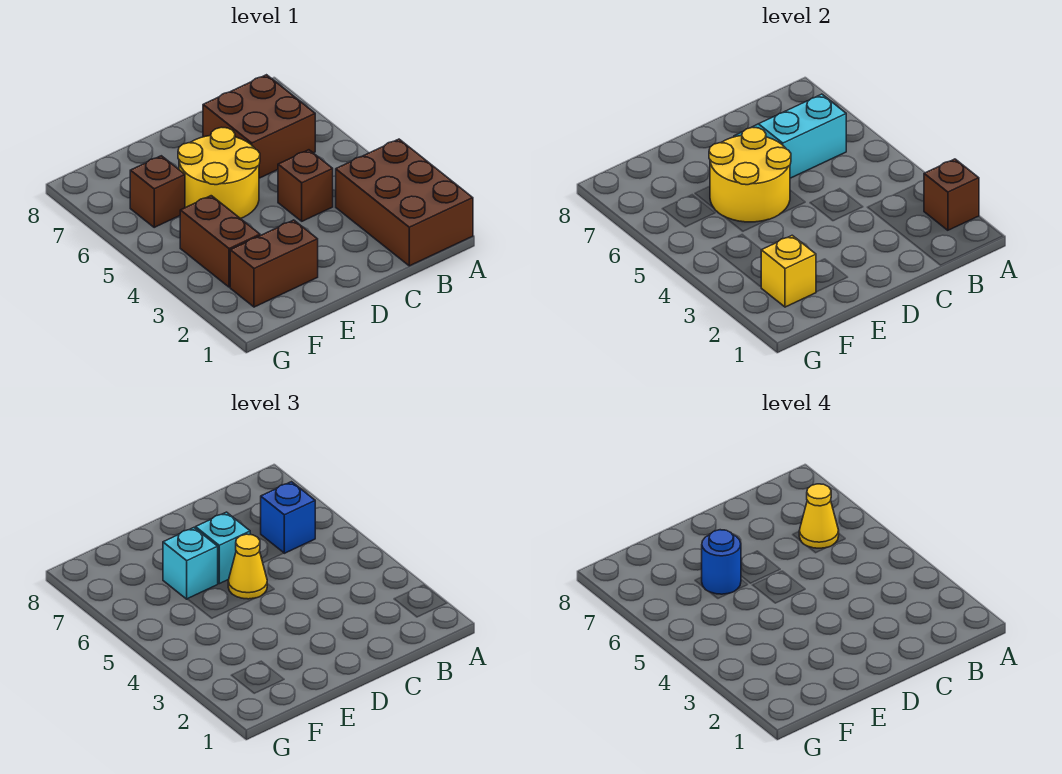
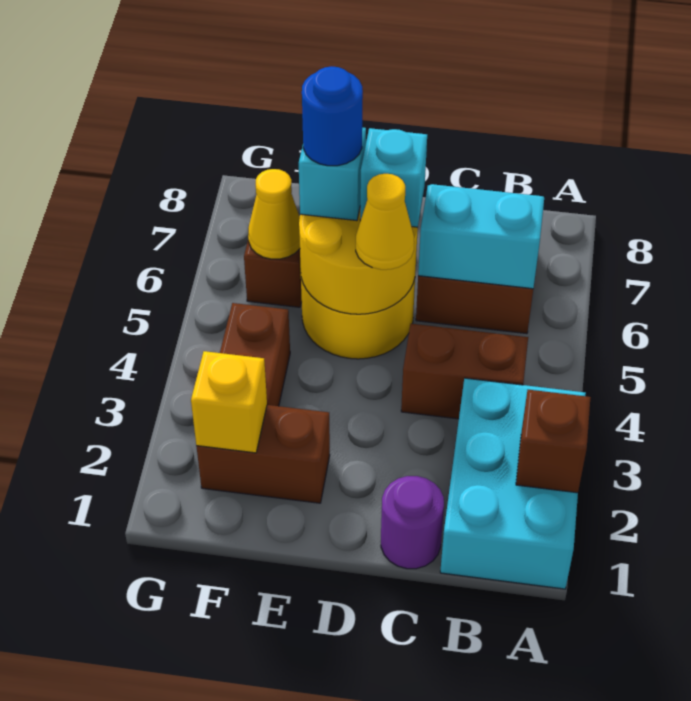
brown brick A1:B3 level 1 -> cyan brick A1:B3 level 1
blue brick B6 level 3 -> none
yellow cone B6 level 4 -> yellow cone F6 level 2
none -> purple round brick C1 level 1
brown brick C4 level 1 -> brown brick B4:C4 level 1

